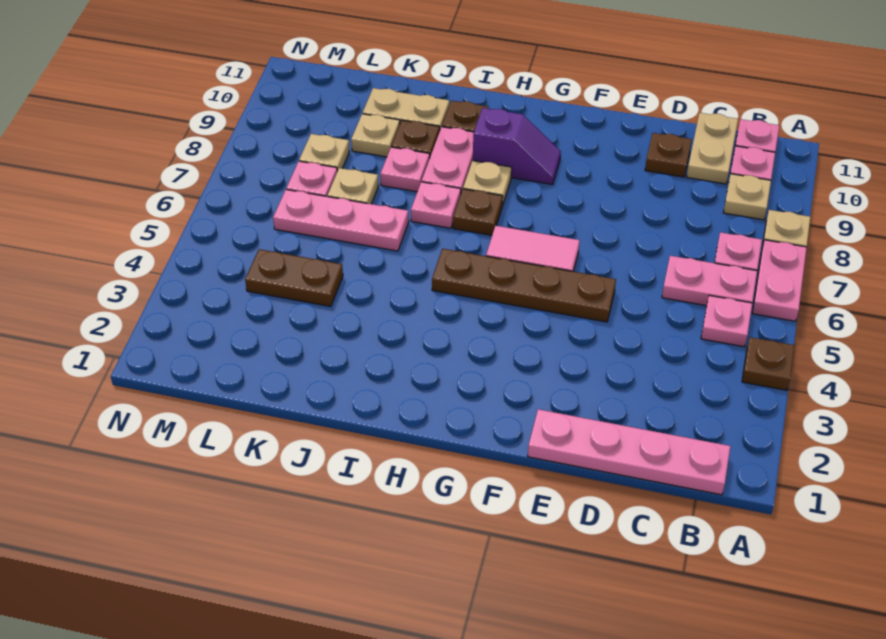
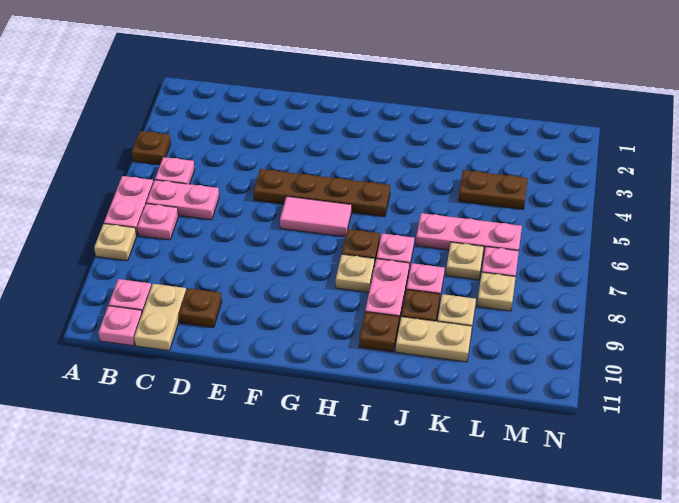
pink plate B1:E1 level 1 -> none
tan plate B9 level 1 -> none
purple slope G9:H9 level 1 top H -> none

